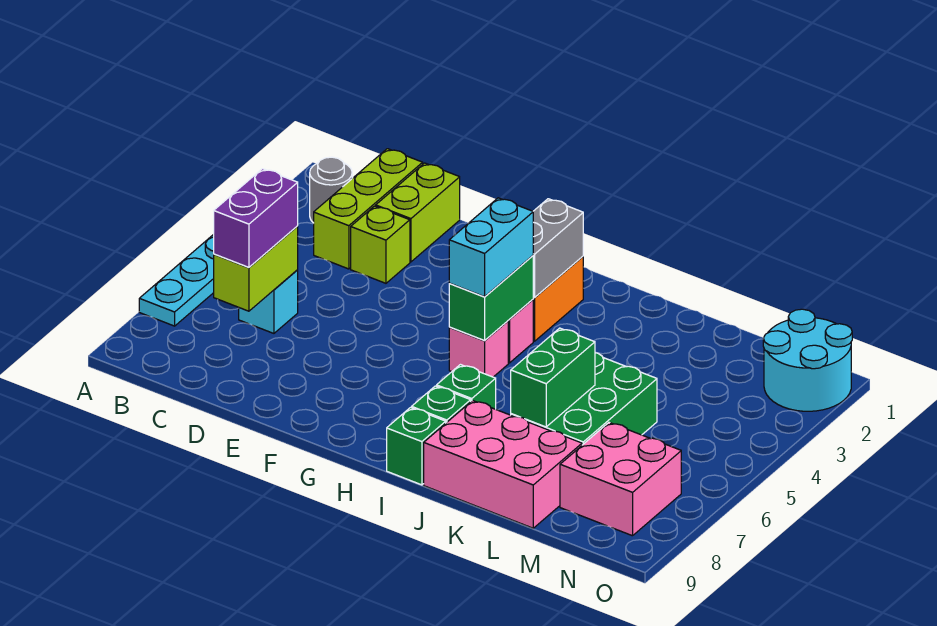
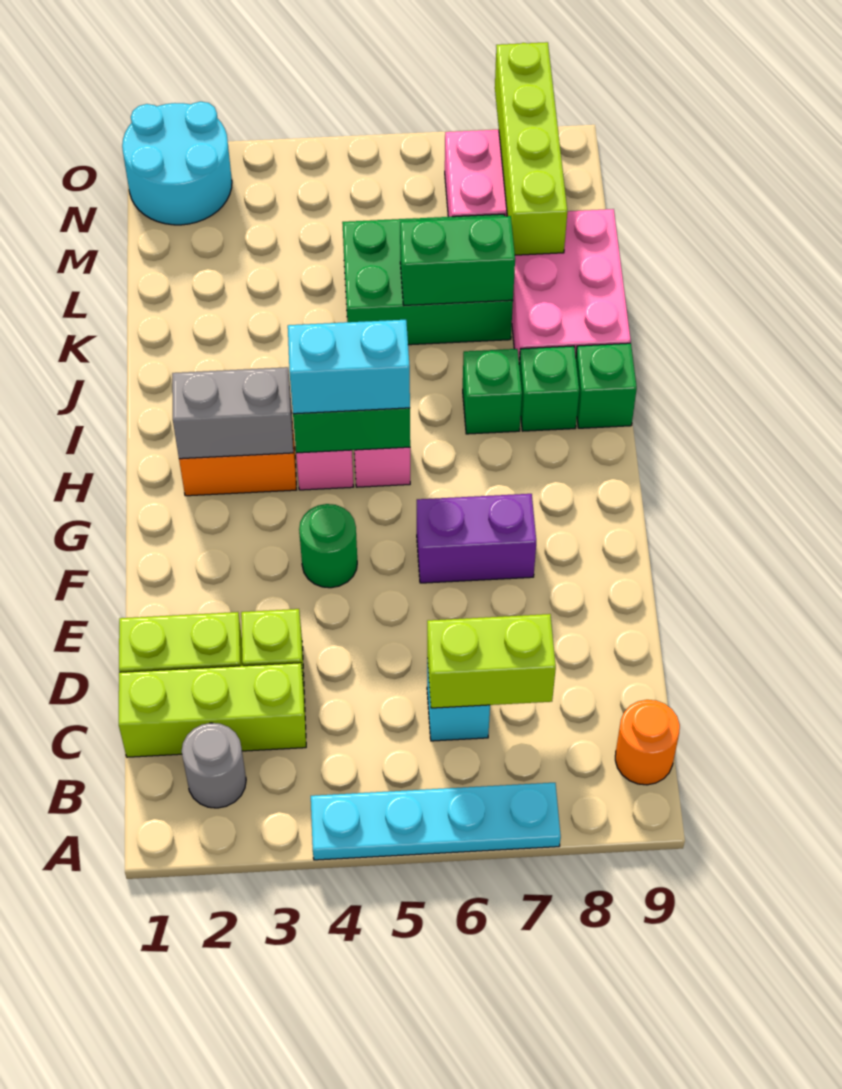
none -> orange round brick B9 level 1
purple brick C6:C7 level 3 -> purple brick F6:F7 level 1
none -> green round brick F4 level 1
none -> lime brick L8:O8 level 2

